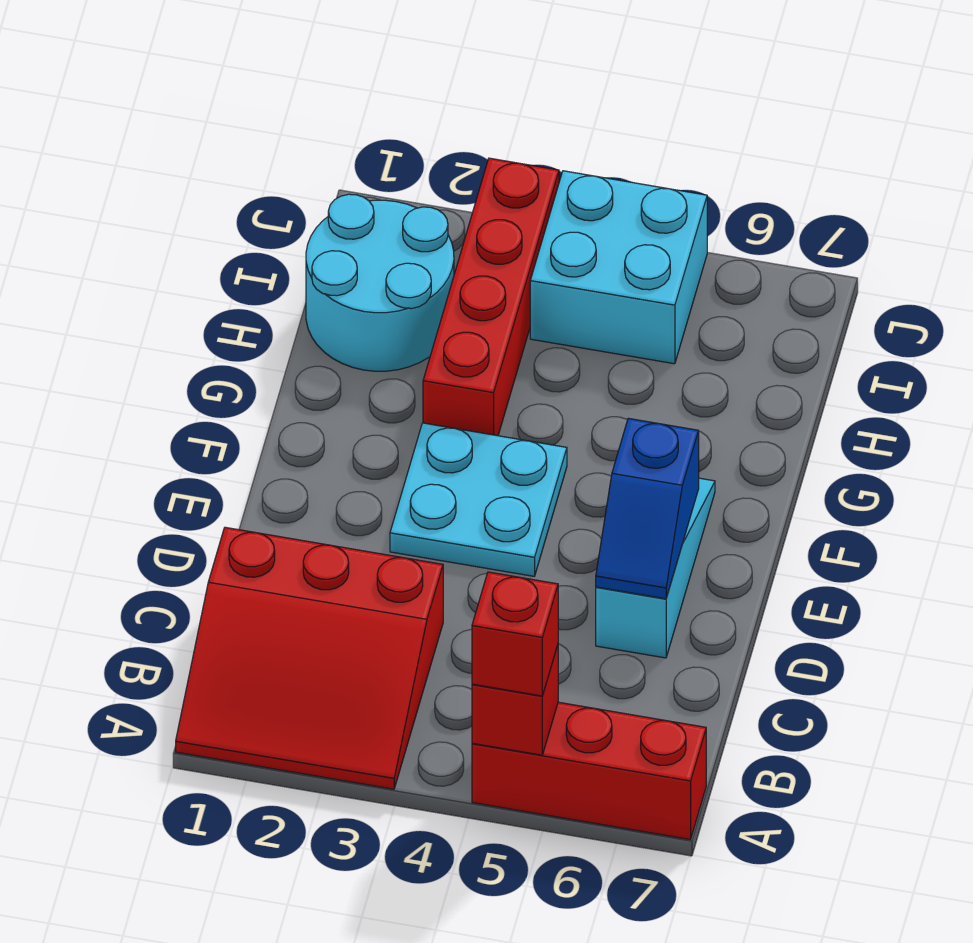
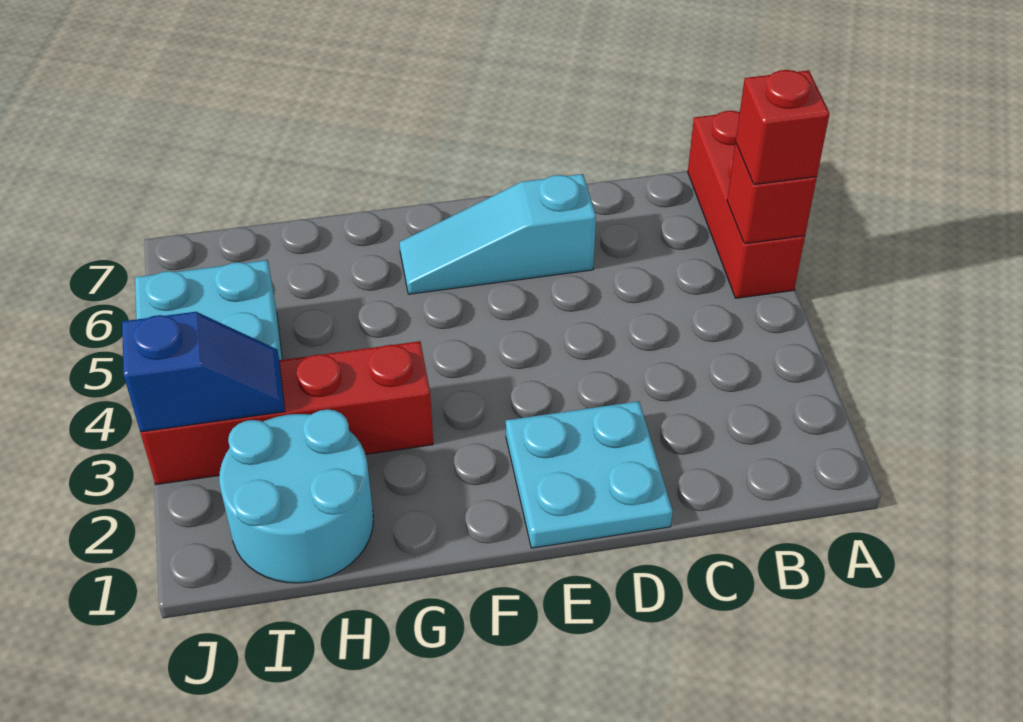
red slope A1:C3 level 1 top C -> none
blue slope D6:E6 level 2 top E -> blue slope I3:J3 level 2 top J
cyan plate E3:F4 level 1 -> cyan plate D1:E2 level 1

